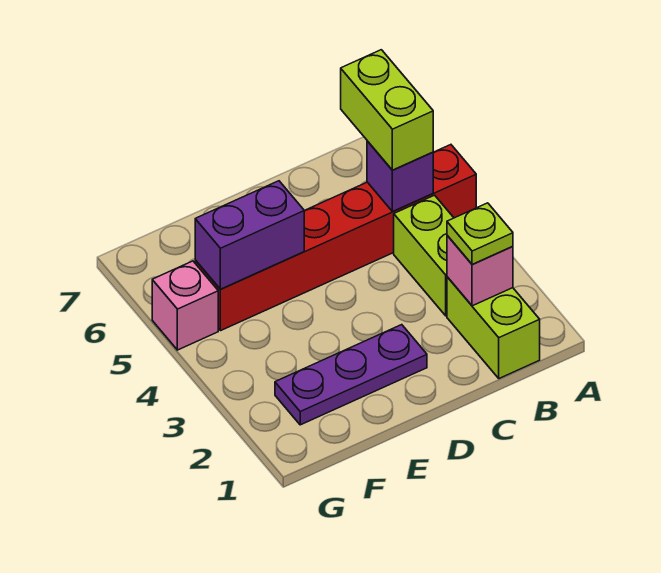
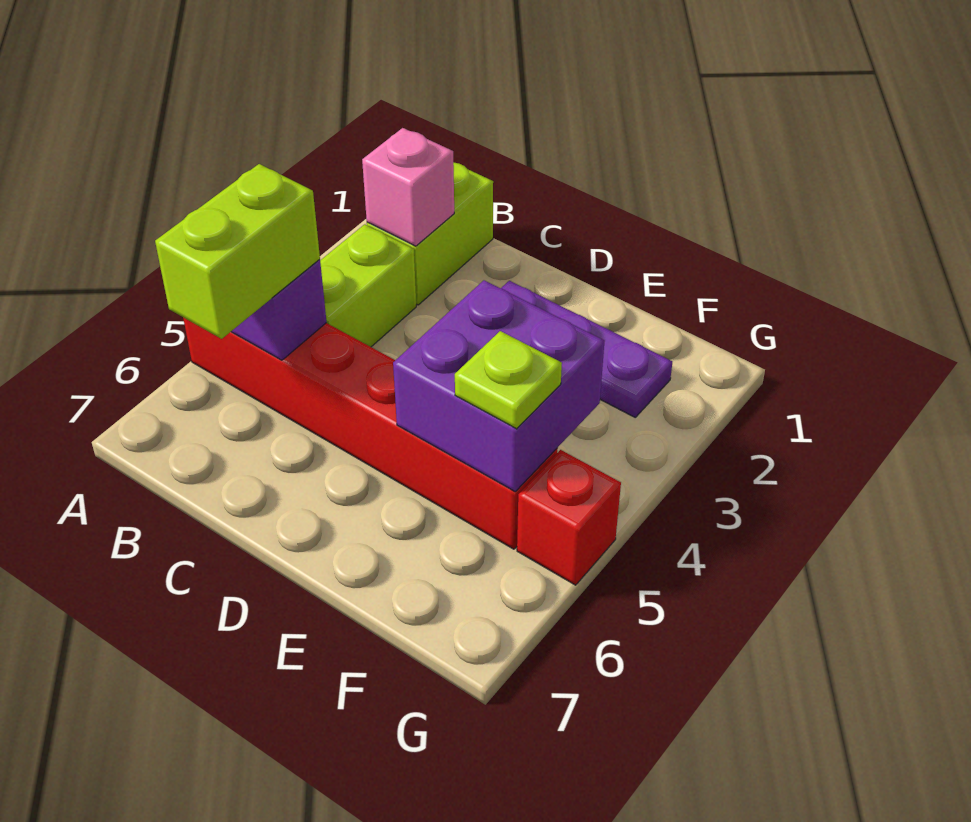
lime plate B2 level 3 -> lime plate F5 level 3
purple brick E5:F5 level 2 -> purple brick E4:F5 level 2
pink brick G5 level 1 -> red brick G5 level 1

